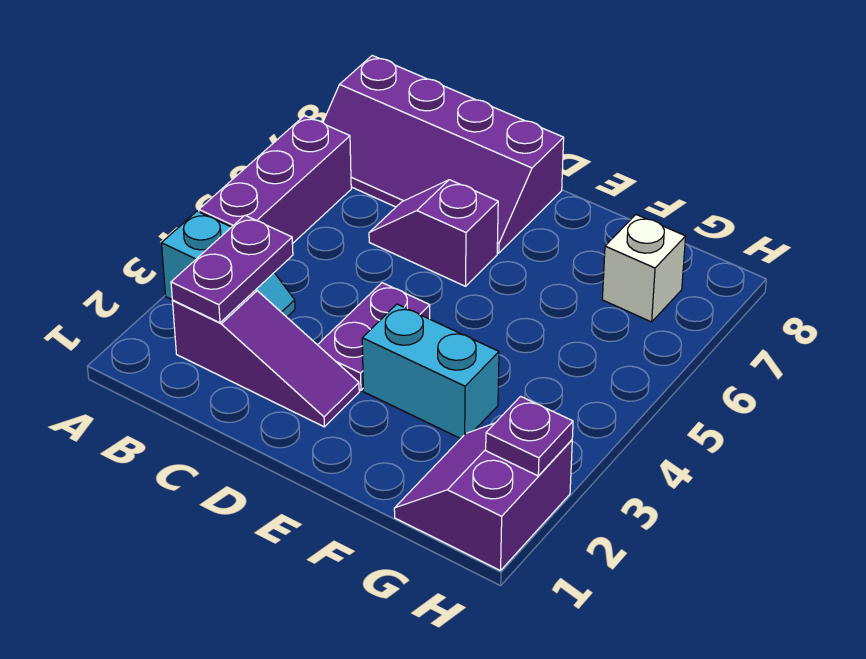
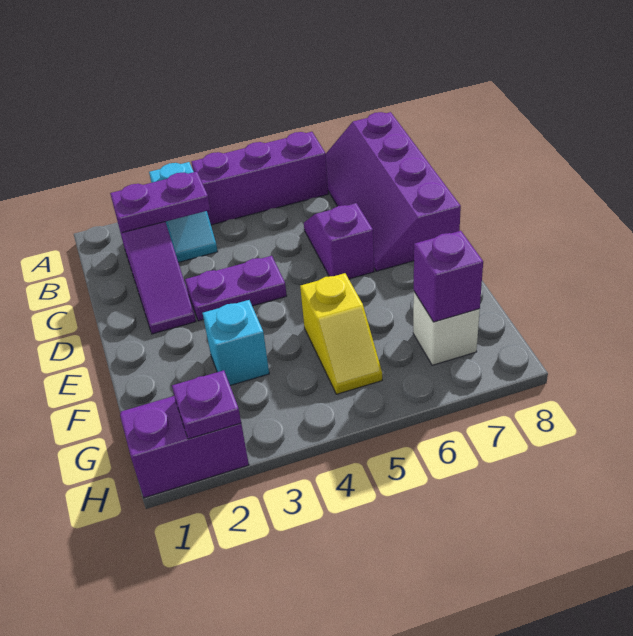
cyan brick E3:F3 level 1 -> cyan brick F3 level 1
none -> yellow slope F5:G5 level 1 top F
none -> purple brick G7 level 2

